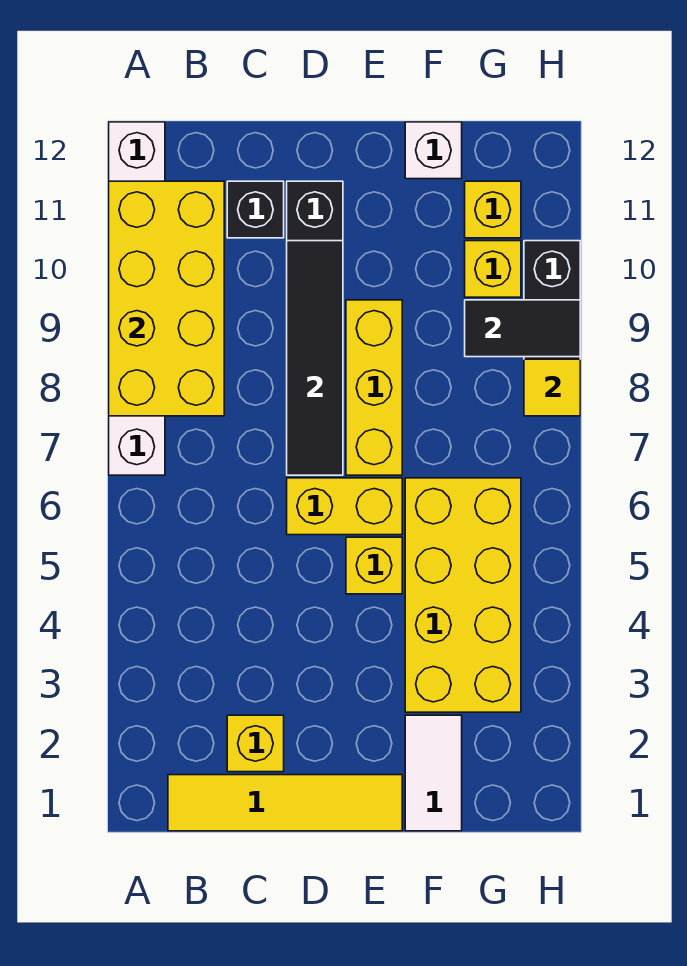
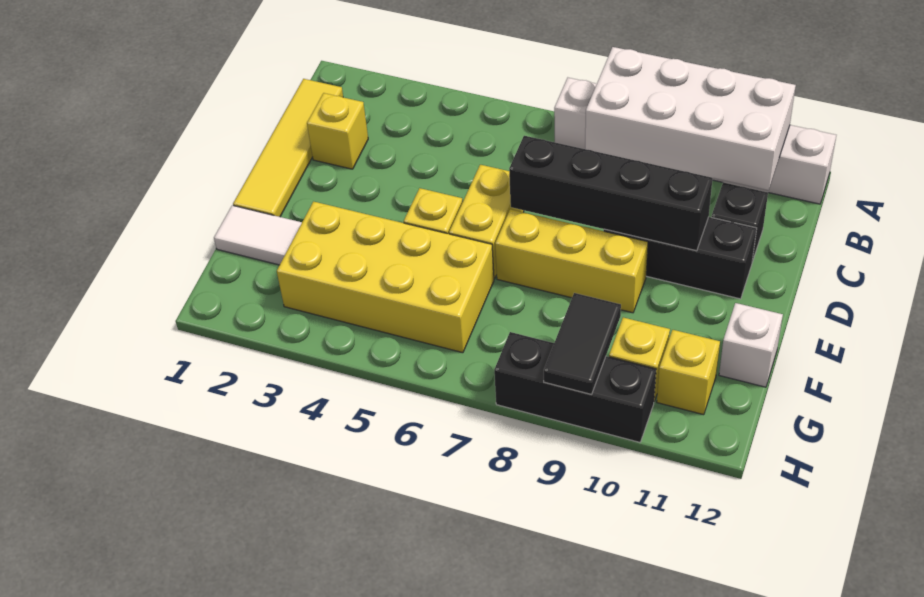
yellow brick A8:B11 level 2 -> white brick A8:B11 level 2
black tile D7:D10 level 2 -> black brick D7:D10 level 2
yellow tile H8 level 2 -> none

